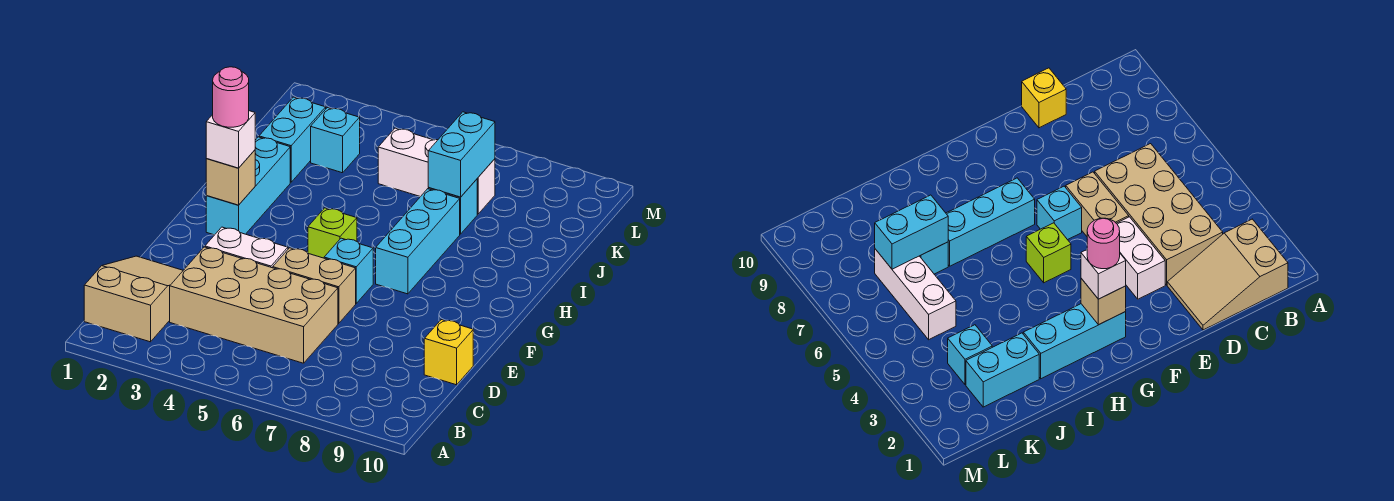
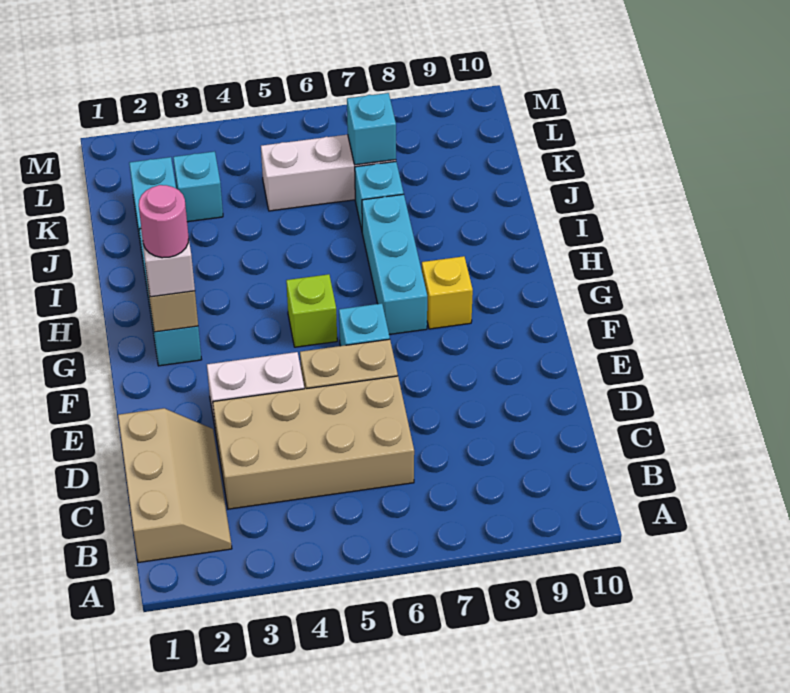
tan slope B1:D2 level 1 top B -> tan slope B1:D2 level 1 top 1
yellow brick D10 level 1 -> yellow brick G8 level 1
cyan brick J7:K7 level 2 -> cyan brick K7 level 2

